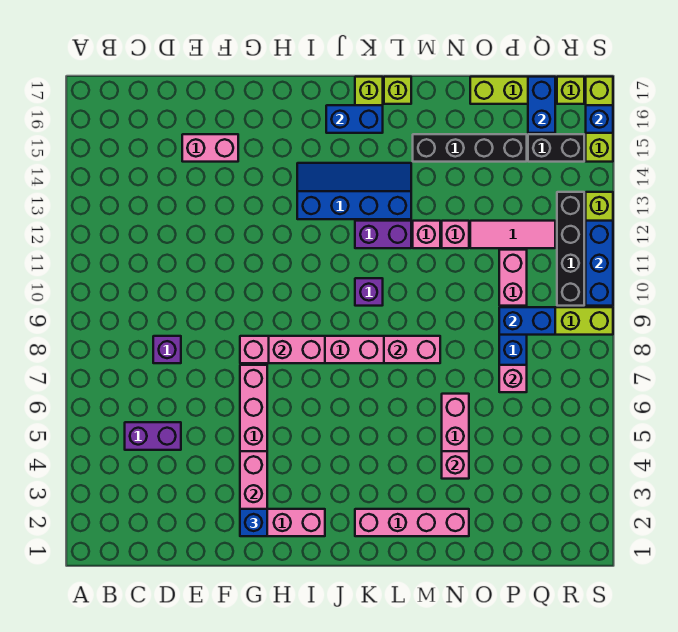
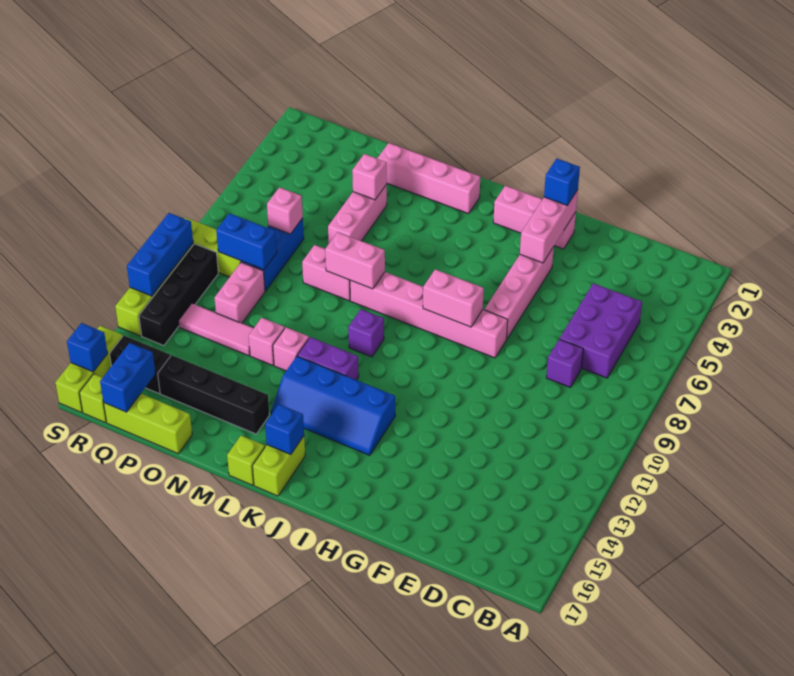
purple brick C5:D5 level 1 -> purple brick C5:D7 level 1
pink brick E15:F15 level 1 -> pink brick M8:N8 level 1
blue brick J16:K16 level 2 -> blue brick K16 level 2

